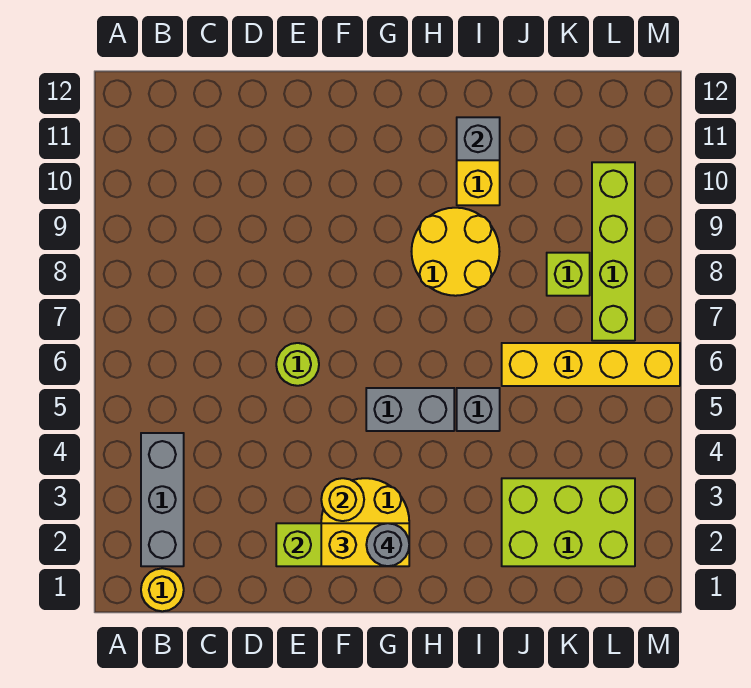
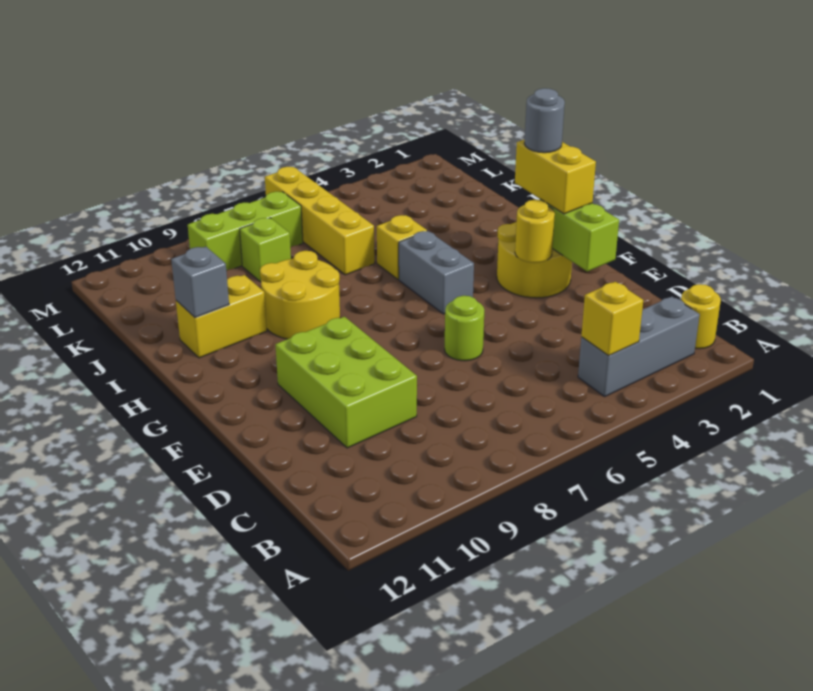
none -> yellow brick B4 level 2
grey brick I5 level 1 -> yellow brick I5 level 1
lime brick J2:L3 level 1 -> lime brick D9:F10 level 1
lime brick L7:L10 level 1 -> lime brick L7:L9 level 1

